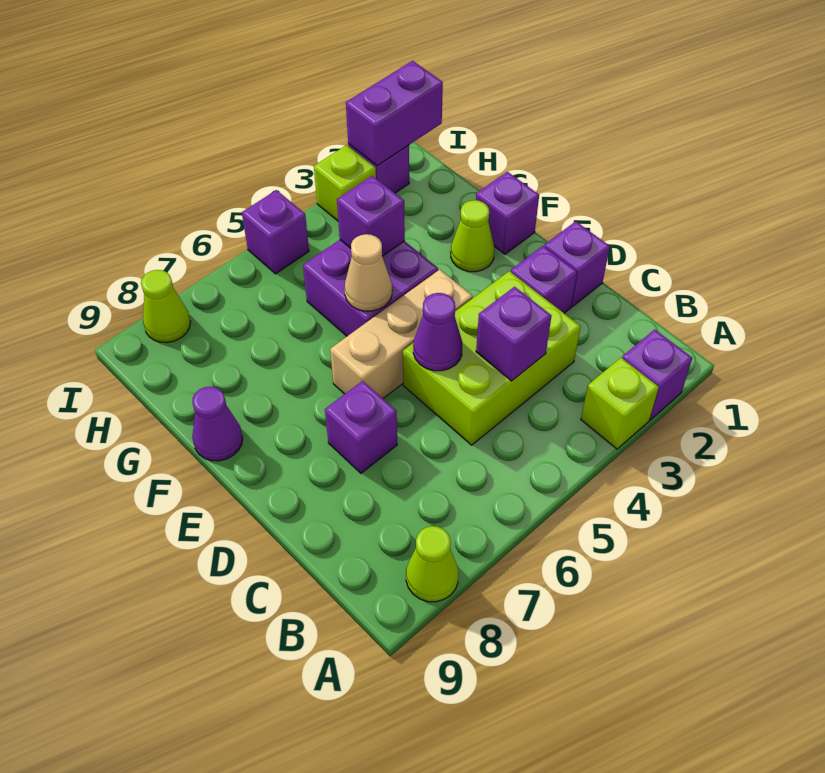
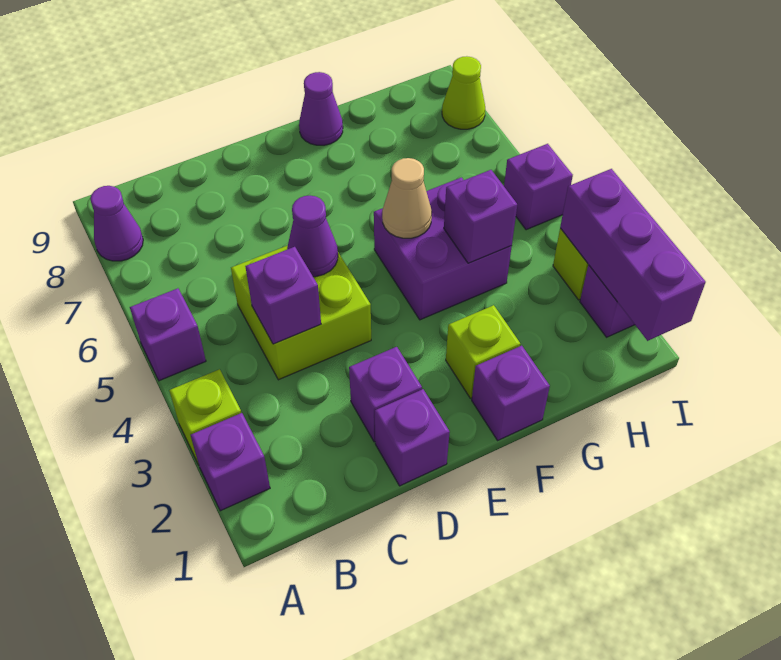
lime cone A8 level 1 -> purple cone A8 level 1
lime brick C3:D5 level 1 -> lime brick C4:D5 level 1
purple brick D7 level 1 -> purple brick A5 level 1
tan brick E4:E6 level 1 -> none
lime cone F2 level 1 -> lime brick F2 level 1
purple brick I1:I2 level 2 -> purple brick I1:I3 level 2

